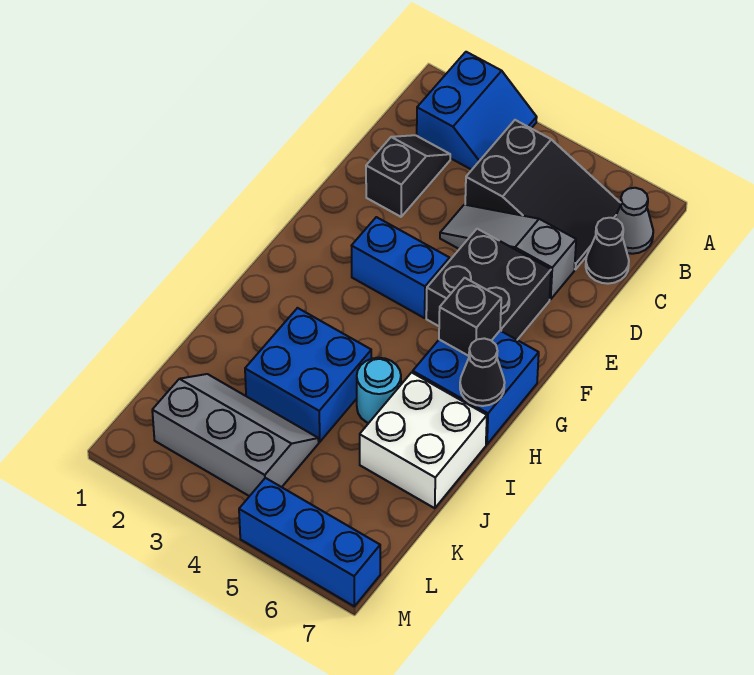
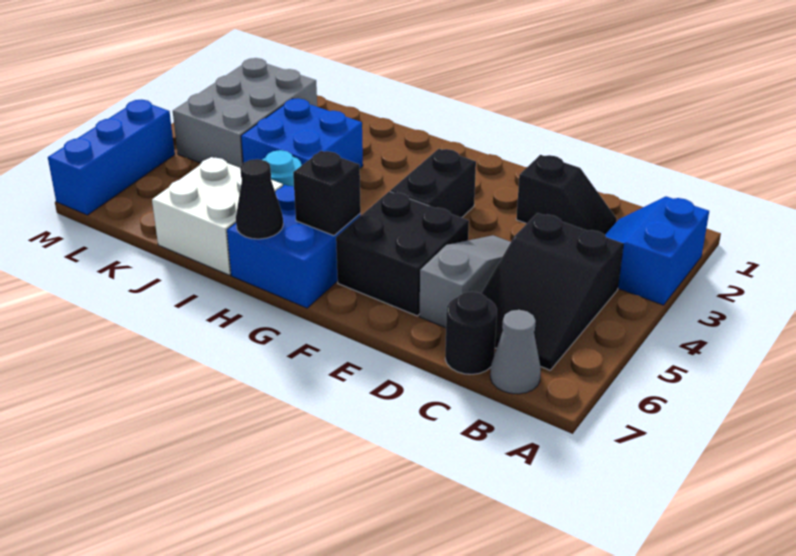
blue slope A2:B3 level 1 top 2 -> blue slope A2:B3 level 1 top A
black cone C7 level 1 -> black round brick C7 level 1
blue brick F3:F4 level 1 -> black brick F3:F4 level 1
grey slope K2:L4 level 1 top L -> grey brick K2:L4 level 1

